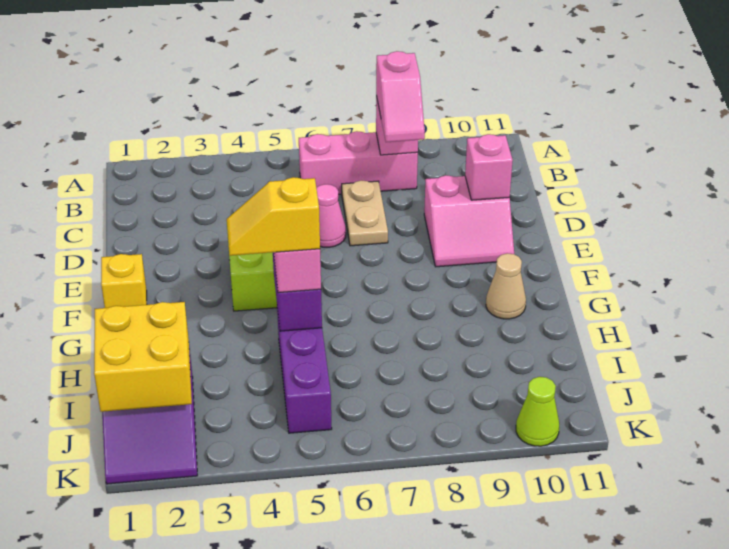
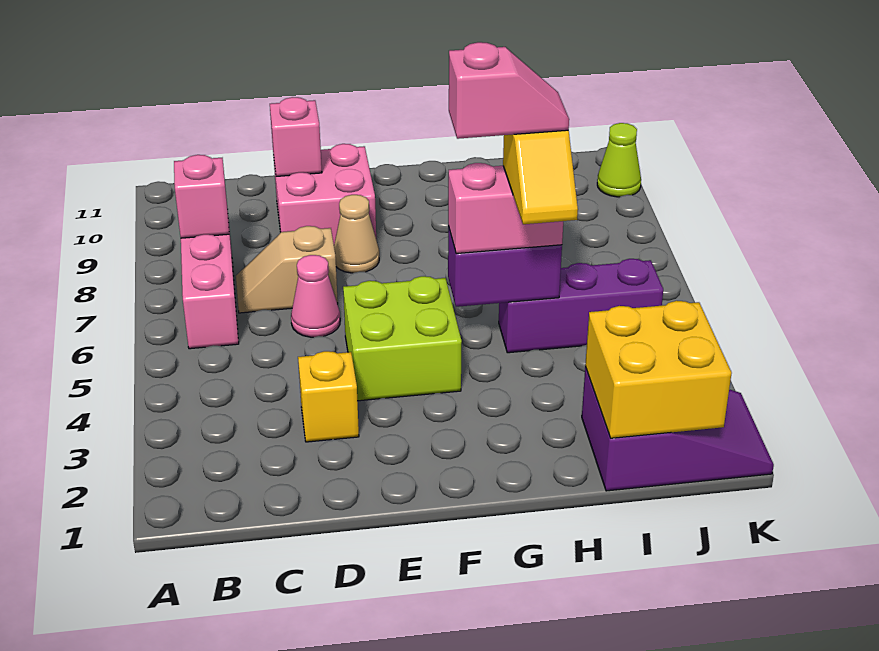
pink slope B8:C8 level 3 top B -> pink slope G5:H5 level 5 top G
tan plate C7:D7 level 1 -> tan slope C7:D7 level 1 top D
pink slope D9:E10 level 1 top D -> pink brick D9:E10 level 1
yellow brick F1 level 1 -> yellow brick D3 level 1
tan cone G10 level 1 -> tan cone E8 level 1

